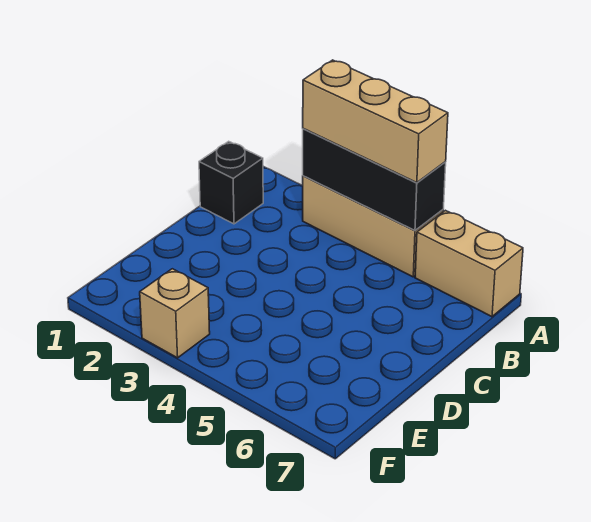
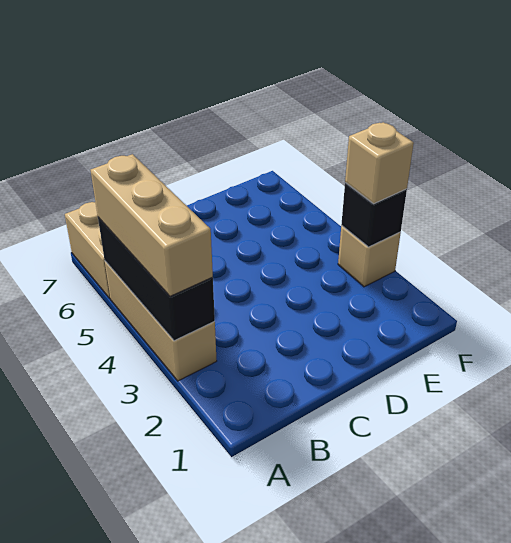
black brick B1 level 1 -> black brick F3 level 2
none -> tan brick F3 level 3

